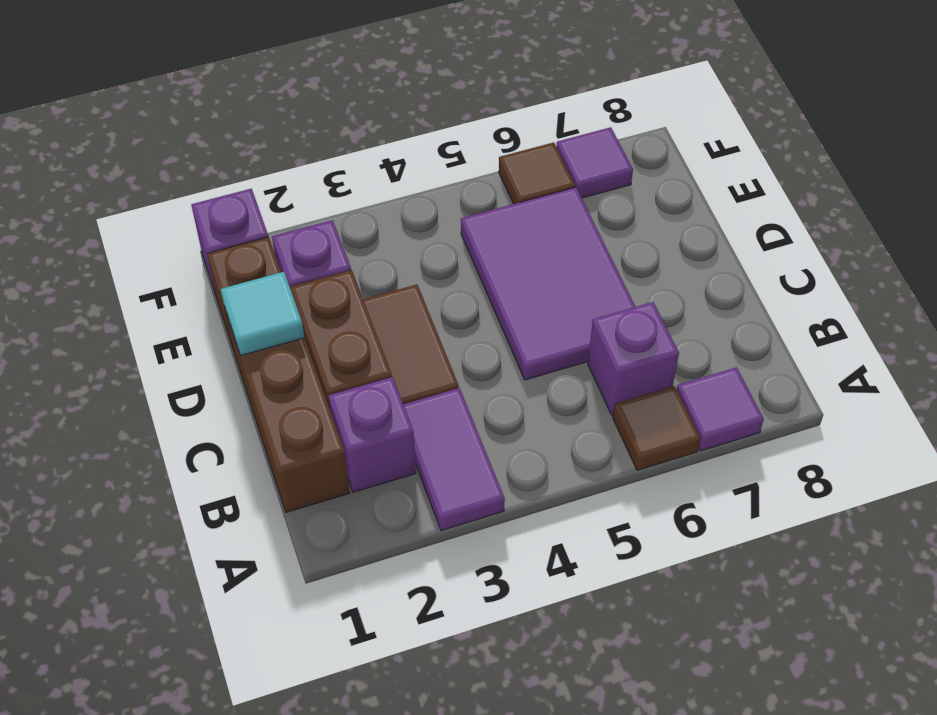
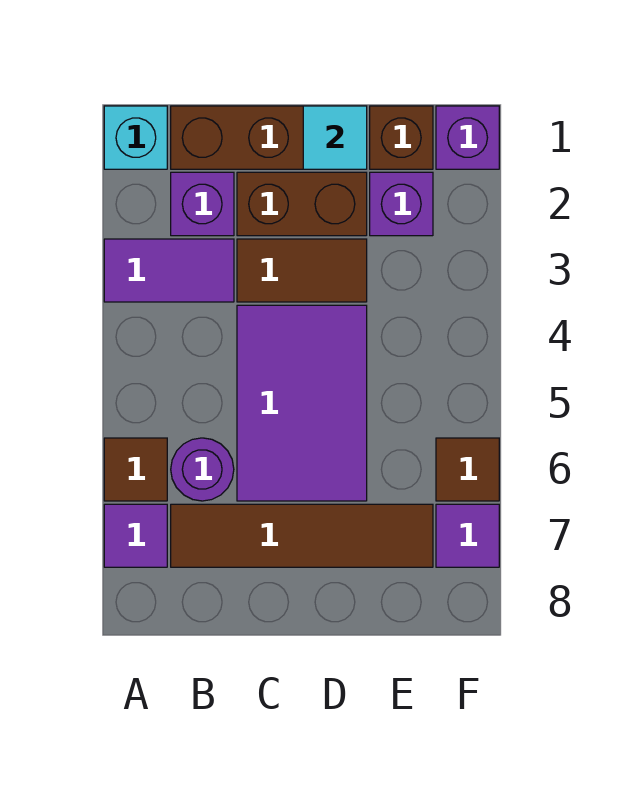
none -> cyan brick A1 level 1
purple brick B6 level 1 -> purple round brick B6 level 1
none -> brown tile B7:E7 level 1
purple tile C5:E6 level 1 -> purple tile C4:D6 level 1

